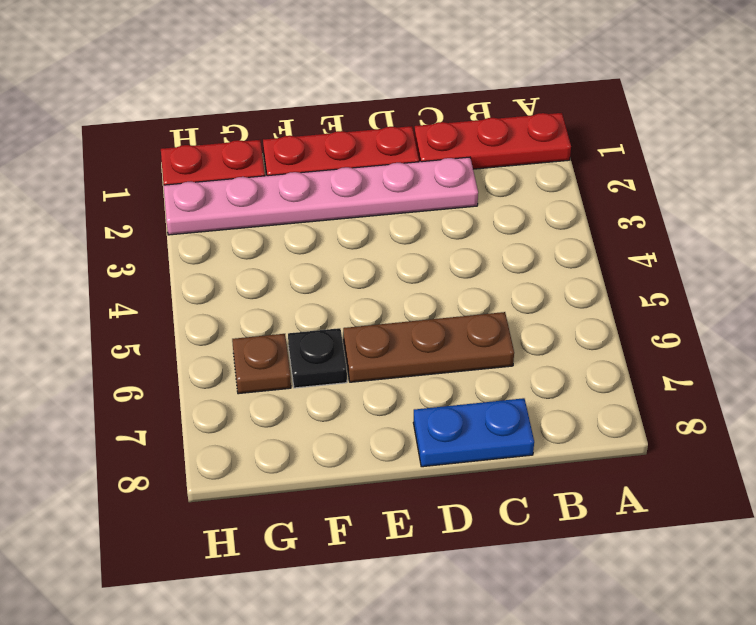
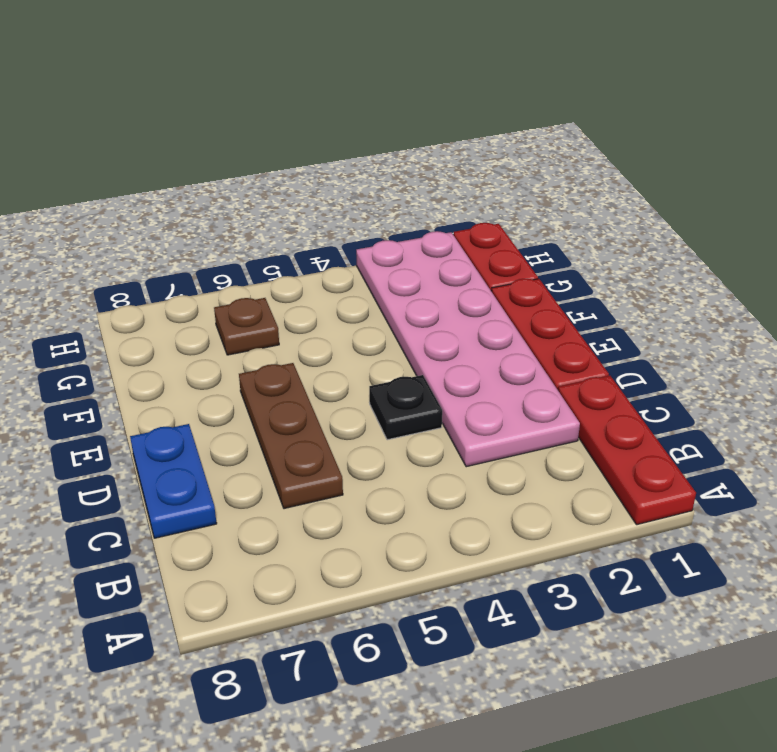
pink plate C2:H2 level 1 -> pink plate C2:H3 level 1
black plate F6 level 1 -> black plate D4 level 1

